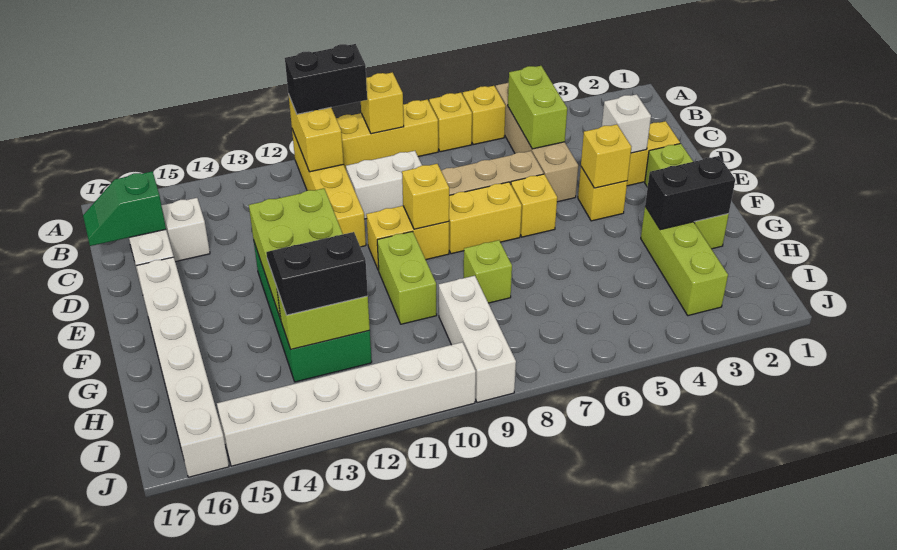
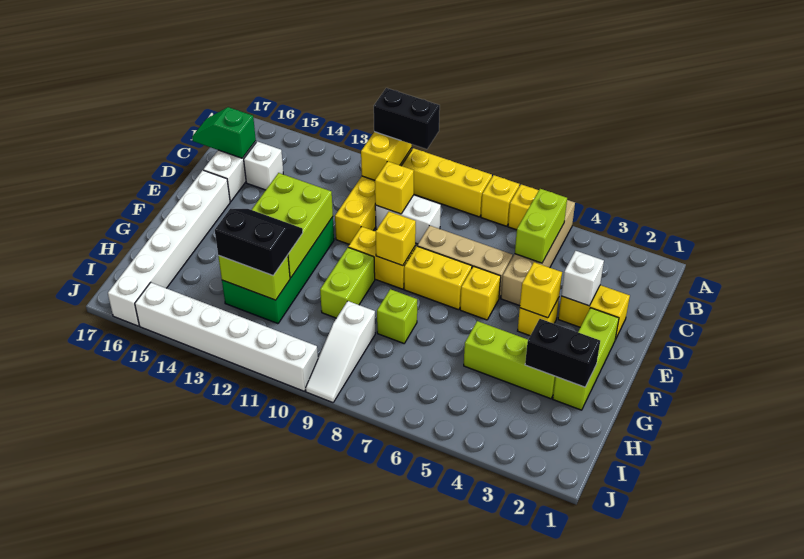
yellow brick A9 level 2 -> yellow brick C10 level 2
lime brick G3:I3 level 1 -> lime brick G3:G5 level 1
white brick H9:J9 level 1 -> white slope H9:J9 level 1 top H

